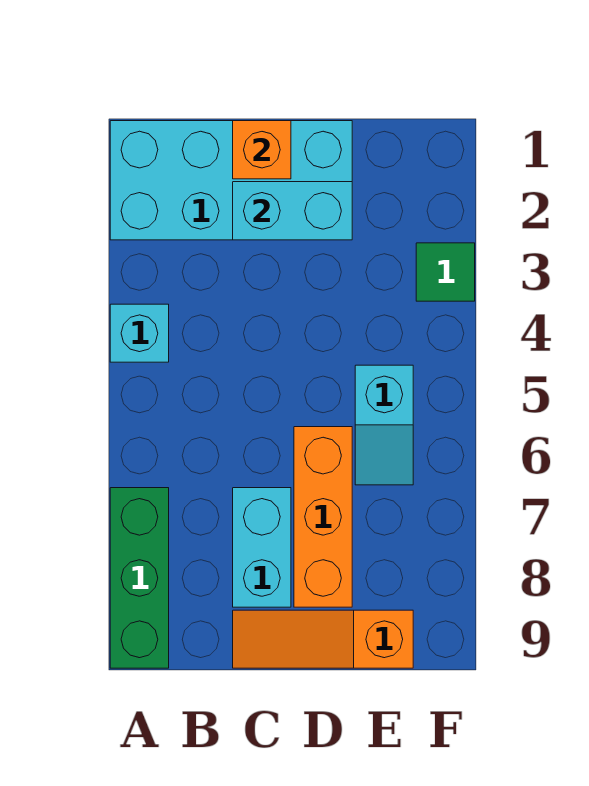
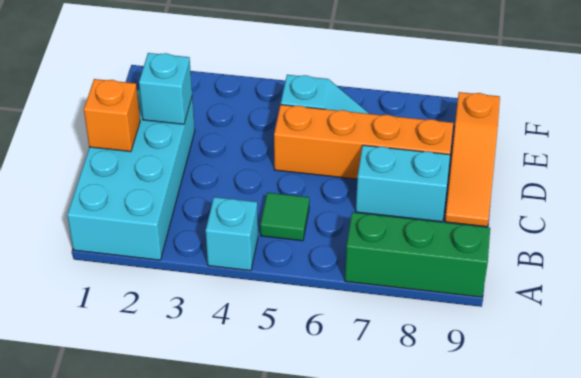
cyan brick C2:D2 level 2 -> cyan brick D2 level 2
orange brick D6:D8 level 1 -> orange brick D5:D8 level 1
green tile F3 level 1 -> green tile B5 level 1

